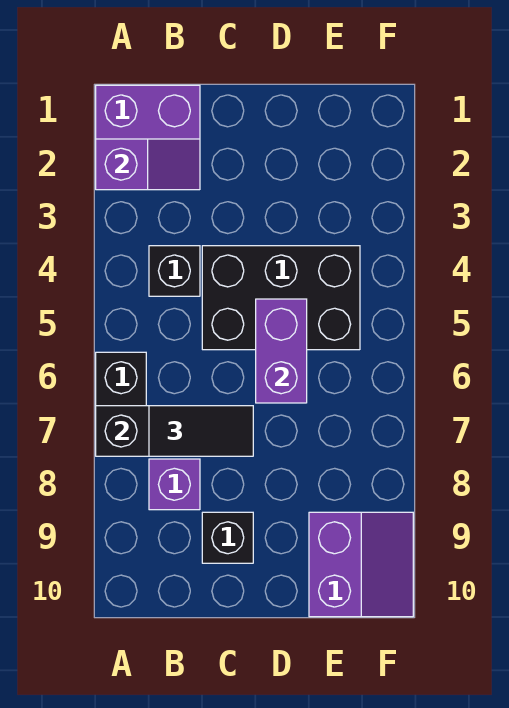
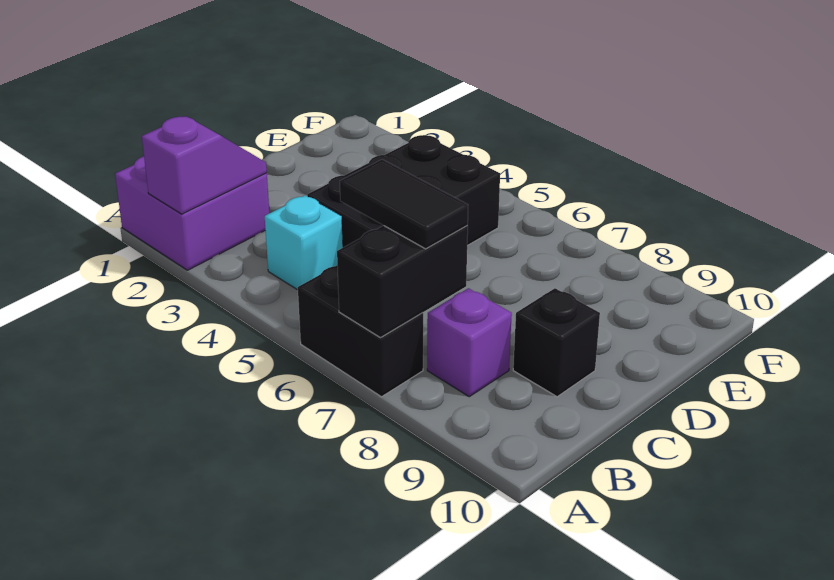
black brick B4 level 1 -> cyan brick B4 level 1
black tile B7:C7 level 3 -> black tile B6:B7 level 3
purple brick D5:D6 level 2 -> none
purple slope E9:F10 level 1 top E -> none

